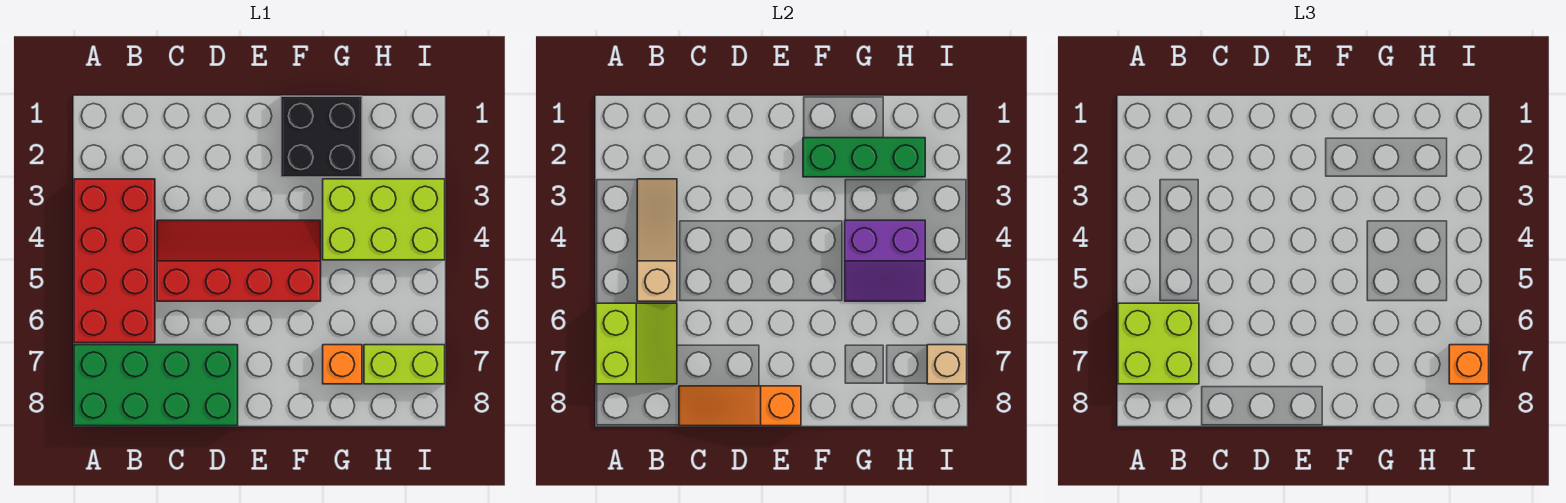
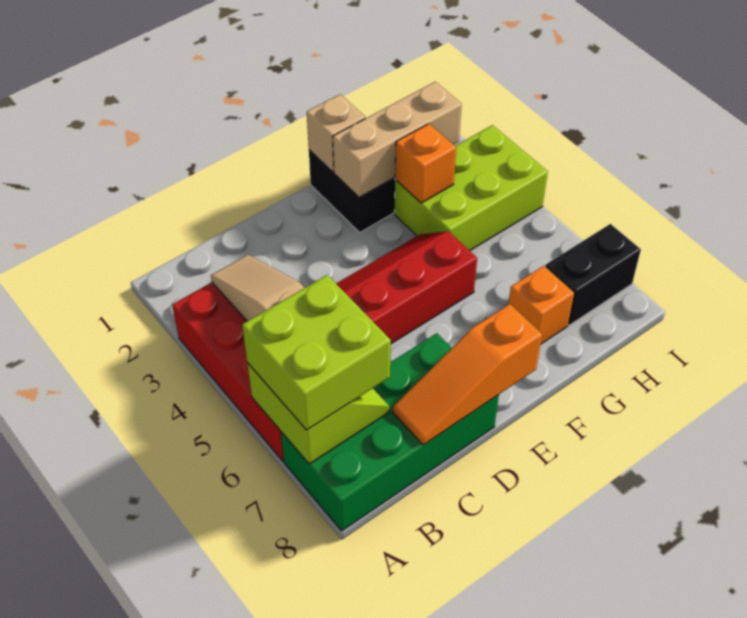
green brick F2:H2 level 2 -> tan brick F2:H2 level 2
purple slope G4:H5 level 2 top 4 -> none
lime brick H7:I7 level 1 -> black brick H7:I7 level 1
tan brick I7 level 2 -> tan brick F1 level 2
orange brick I7 level 3 -> orange brick G3 level 2

